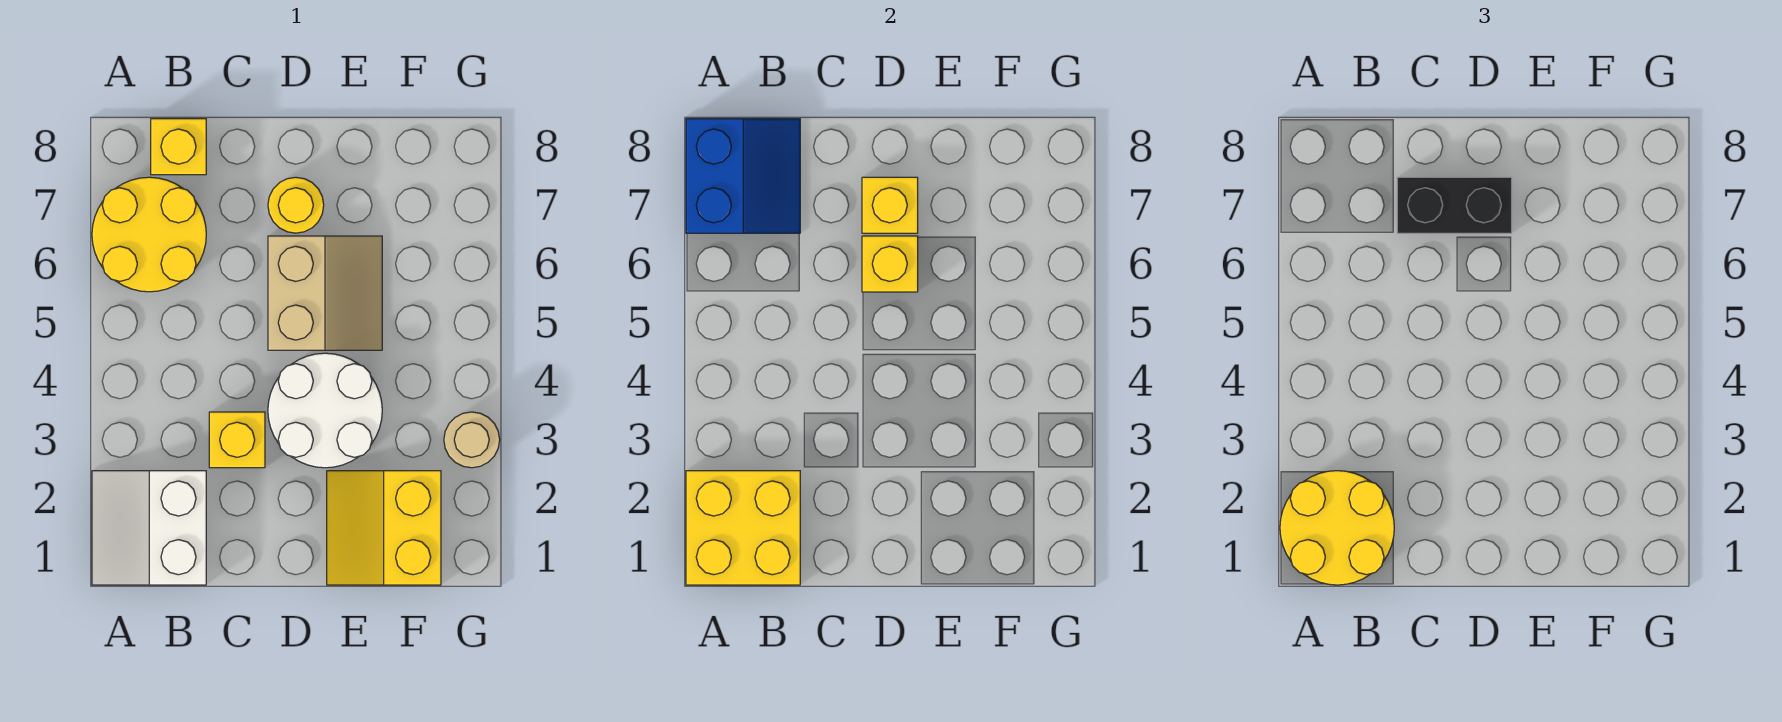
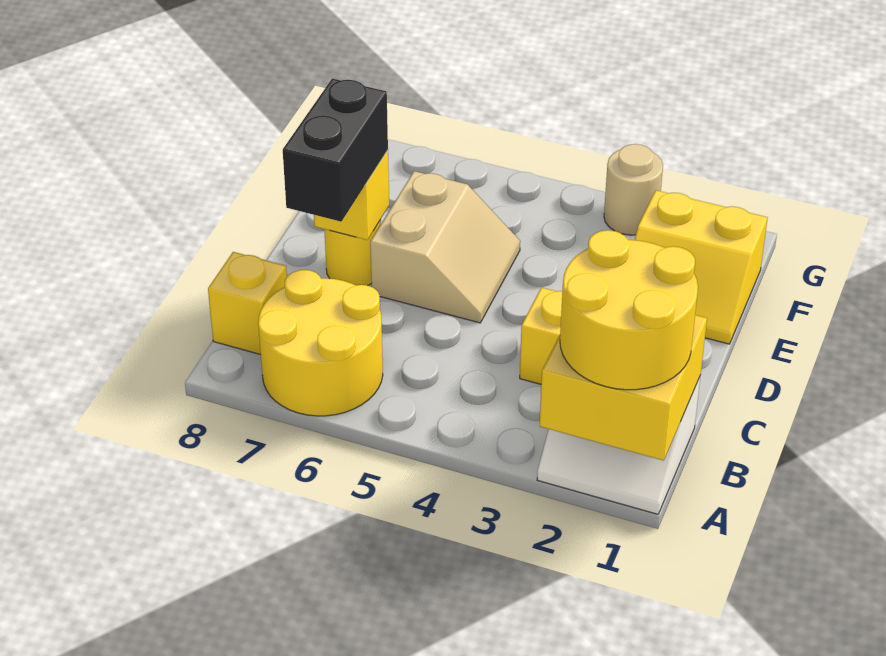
blue slope A7:B8 level 2 top A -> none
white round brick D3:E4 level 1 -> none
tan slope D5:E6 level 1 top D -> tan slope D5:E6 level 1 top 6
yellow brick D6 level 2 -> none

